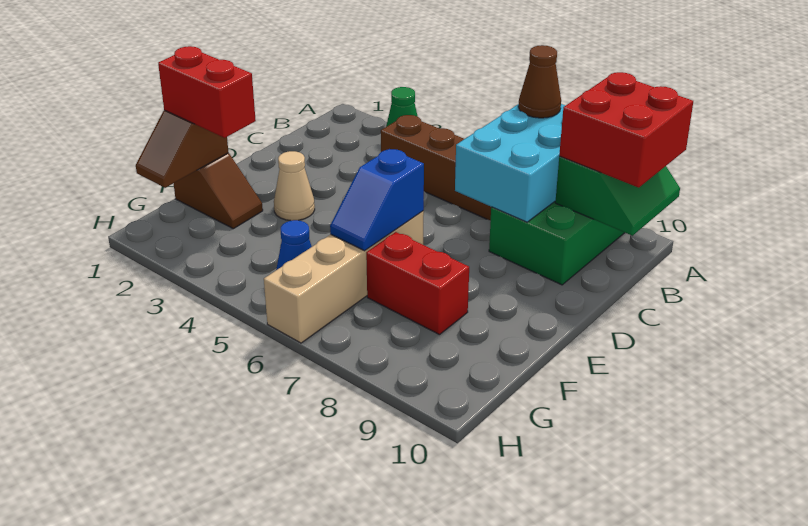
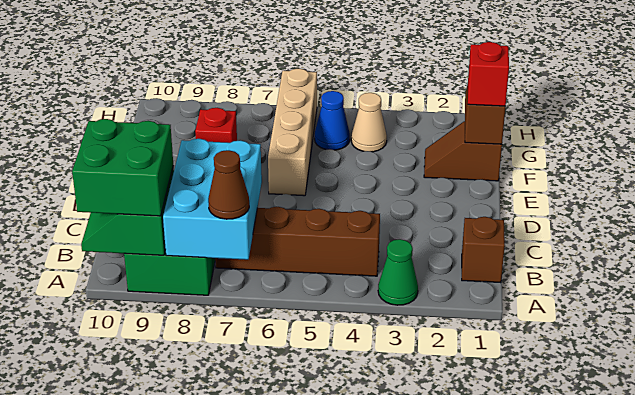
red brick A9:B10 level 3 -> green brick A9:B10 level 3
none -> brown brick B1 level 1
tan cone E3 level 1 -> tan cone G4 level 1
blue slope E6:F6 level 2 top E -> none
red brick F1:F2 level 3 -> red brick F1 level 3
red brick F7:F8 level 1 -> red brick F8 level 1

